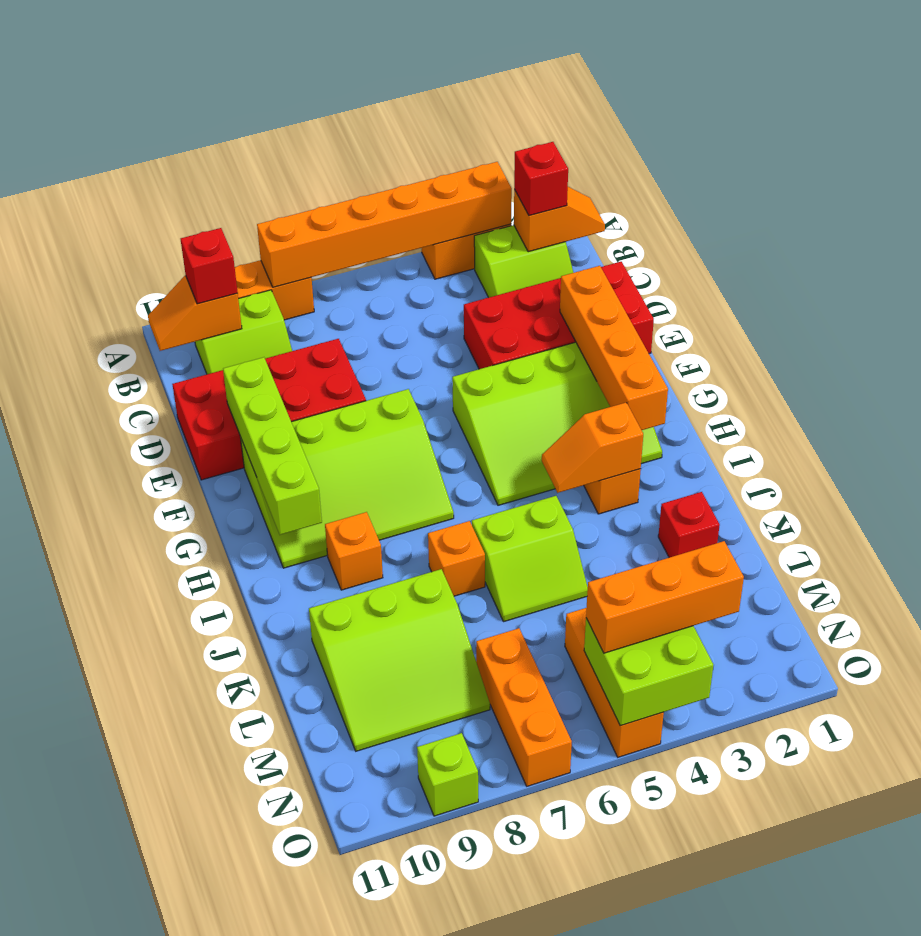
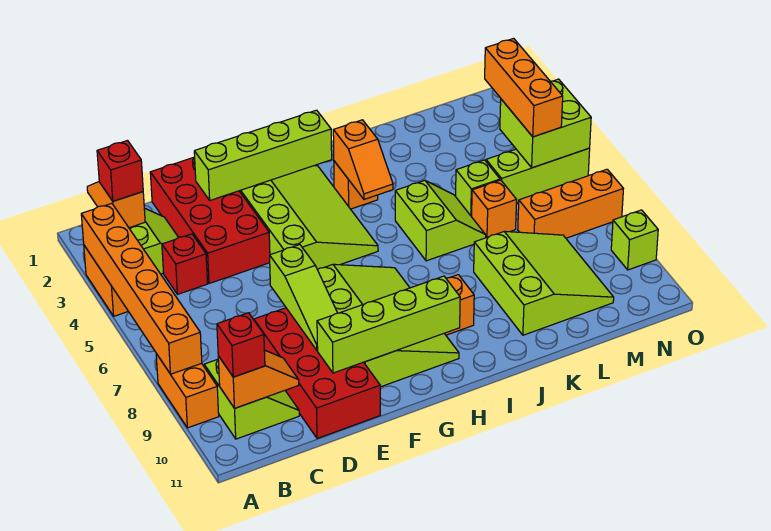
orange slope B10:B11 level 2 top 10 -> orange slope B10:C10 level 2 top B
orange brick E2:H2 level 2 -> lime brick E2:H2 level 2
none -> lime slope E7:E9 level 2 top 7
orange brick J7 level 1 -> orange brick L6 level 1
red brick K2 level 1 -> red brick C4 level 1
none -> lime brick L5 level 1
orange brick M5:O5 level 1 -> lime brick M5:O5 level 1

